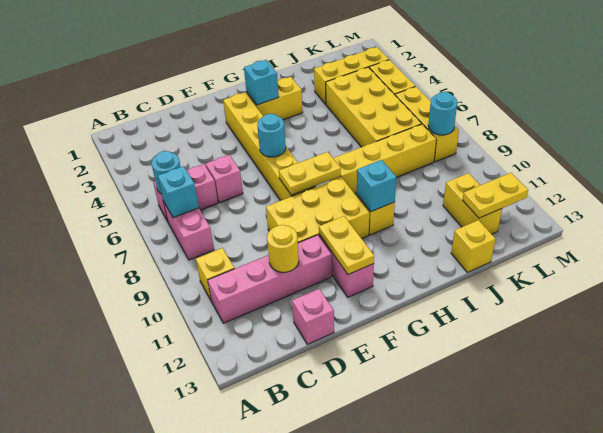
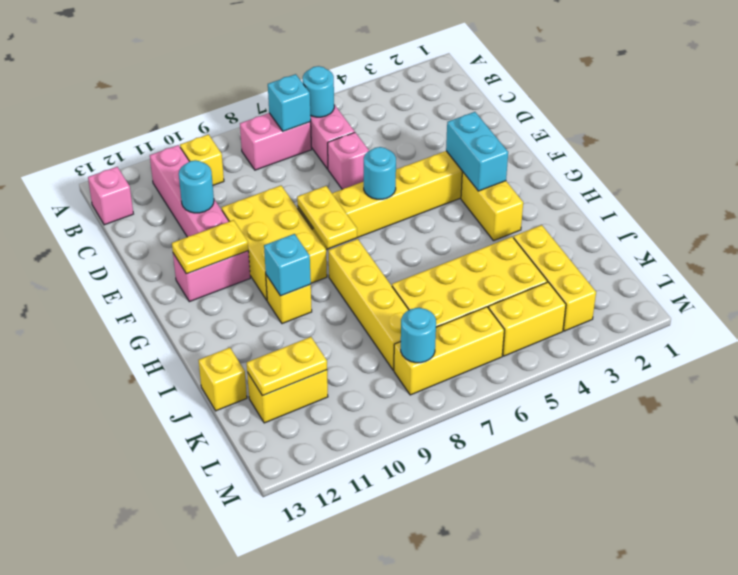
yellow round brick D11 level 2 -> cyan round brick D11 level 2
pink brick D13 level 1 -> pink brick B13 level 1
cyan brick G3 level 2 -> cyan brick F3:G3 level 2
yellow plate K12:L12 level 2 -> yellow plate K11:K12 level 2

